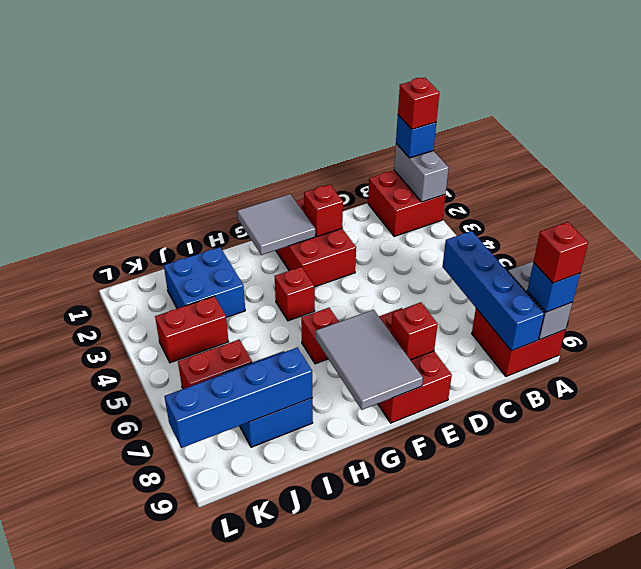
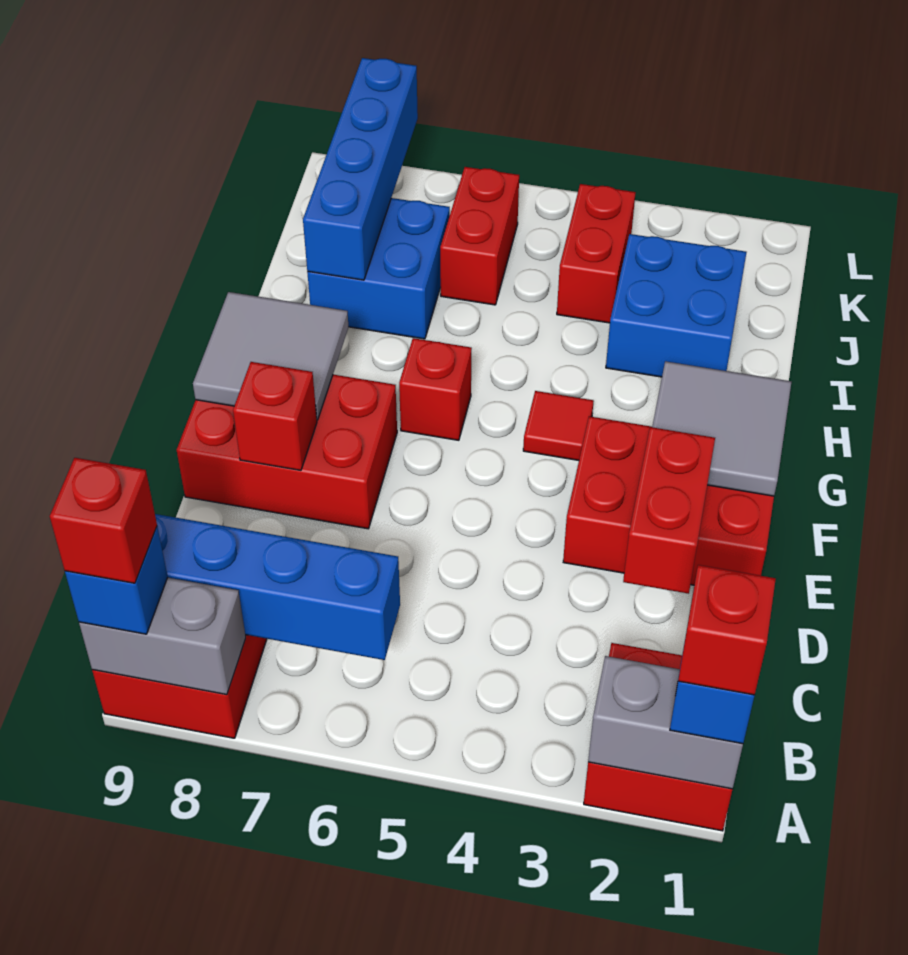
red brick E2 level 2 -> red brick D2:E2 level 2
grey tile F7:G9 level 2 -> grey tile F8:G9 level 2
red brick G4 level 1 -> red tile G4 level 1

